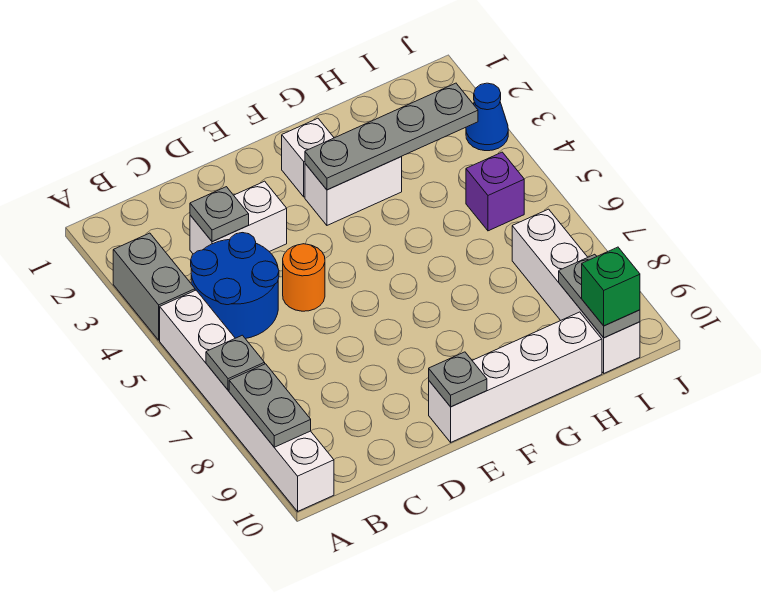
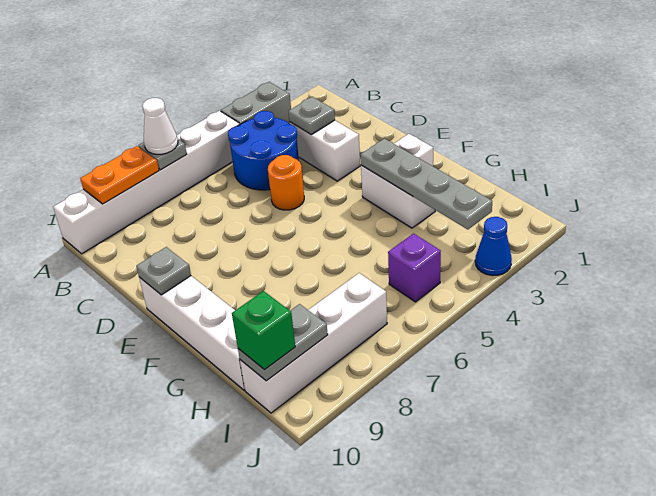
none -> white cone A7 level 3
grey plate A8:A9 level 2 -> orange plate A8:A9 level 2

